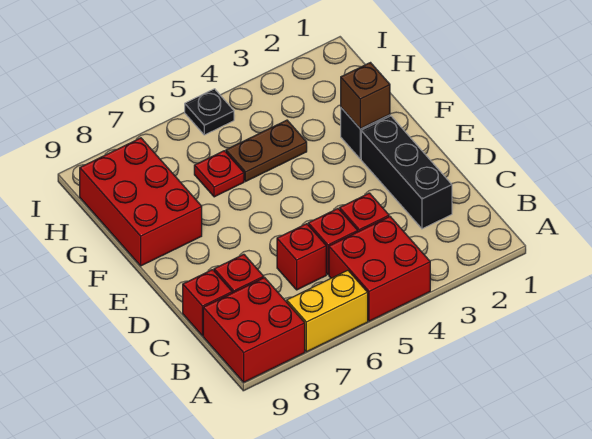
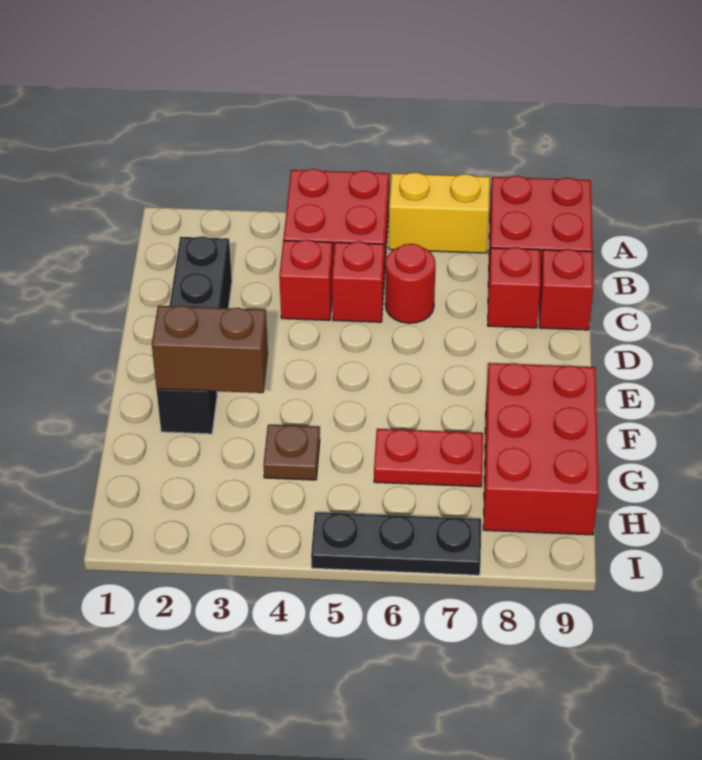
red brick C6 level 1 -> red round brick C6 level 1
brown brick F2 level 2 -> brown brick F2:F3 level 2
brown plate G4:G5 level 1 -> brown plate G4 level 1
red plate G6 level 1 -> red plate G6:G7 level 1
black plate I5 level 1 -> black plate I5:I7 level 1

